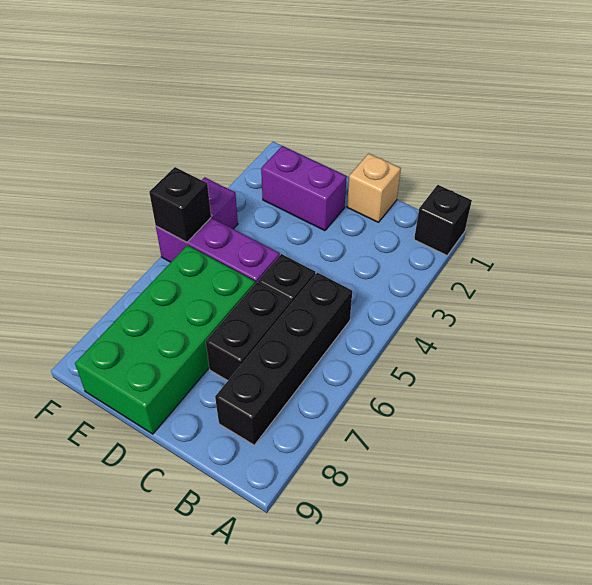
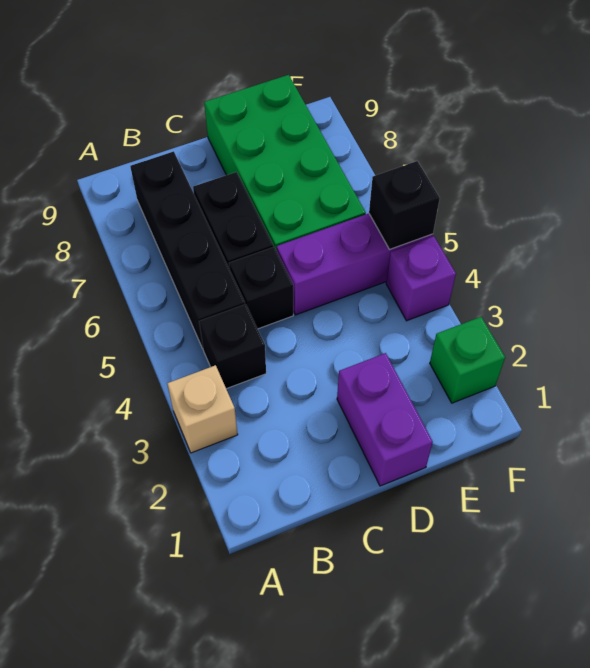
black brick A1 level 1 -> black brick B4 level 1
tan brick C1 level 1 -> tan brick A3 level 1
purple brick D2:E2 level 1 -> purple brick D1:D2 level 1
none -> green brick F2 level 1

